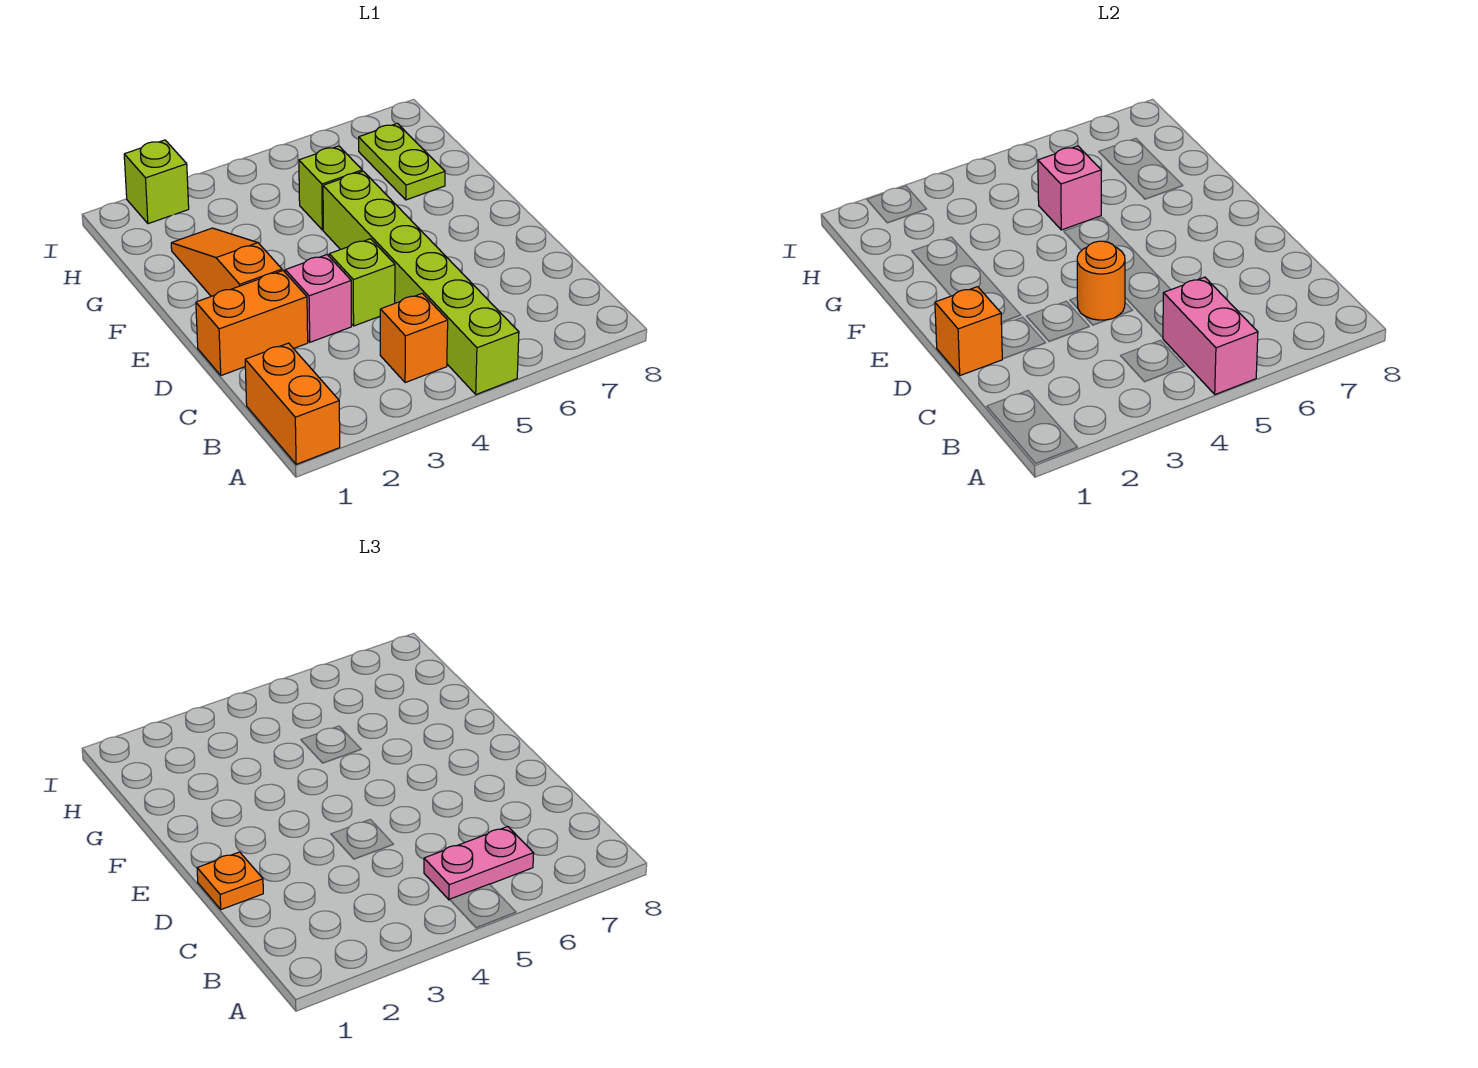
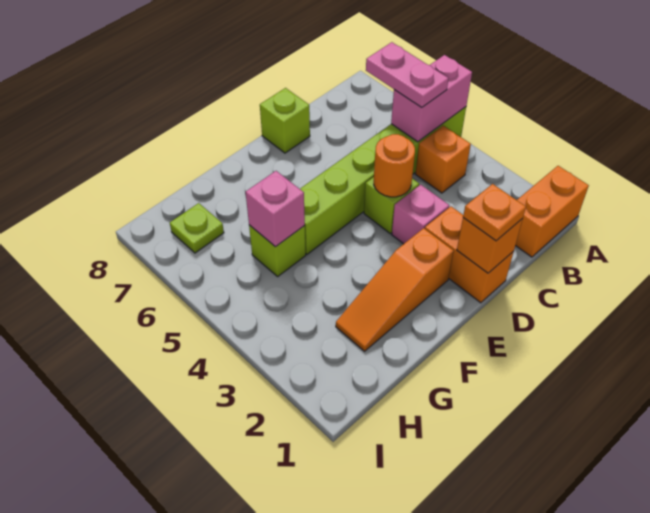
lime plate G7:H7 level 1 -> lime plate H7 level 1
lime brick I2 level 1 -> lime brick D8 level 1

